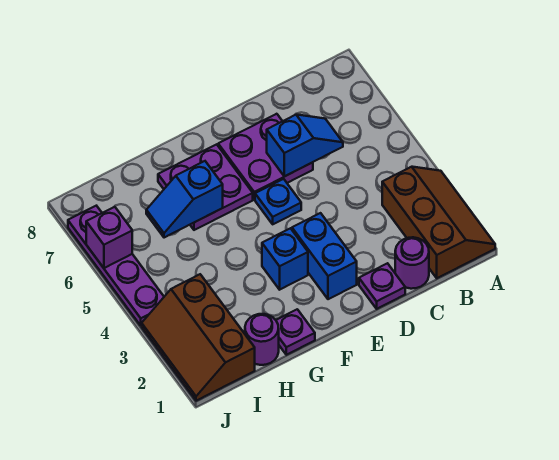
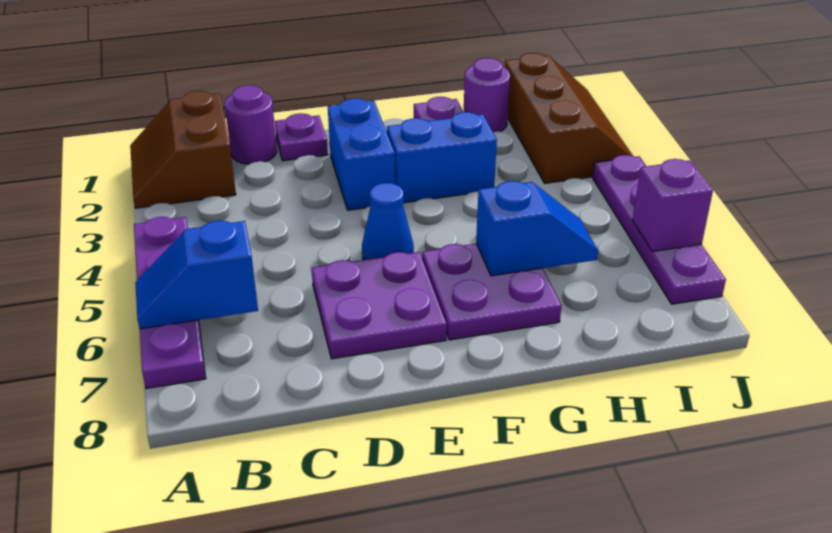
brown slope A1:B3 level 1 top B -> brown slope A1:B2 level 1 top B
none -> purple plate A4:A7 level 1
blue slope C6:D6 level 2 top D -> blue slope A6:B6 level 2 top B
blue plate E5 level 1 -> blue cone E5 level 1
blue brick F3 level 1 -> blue brick F3:G3 level 1

